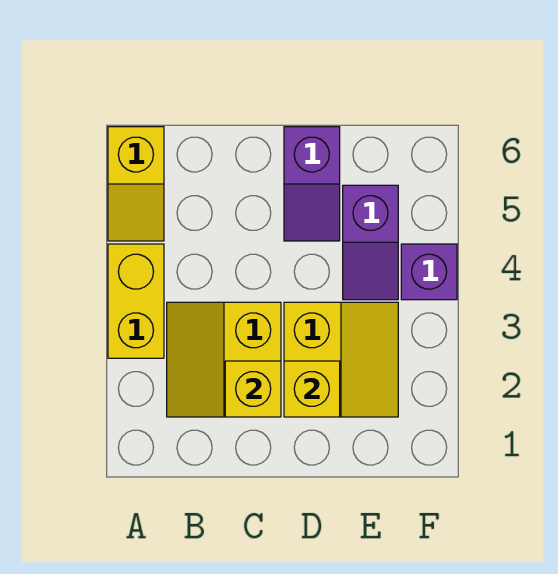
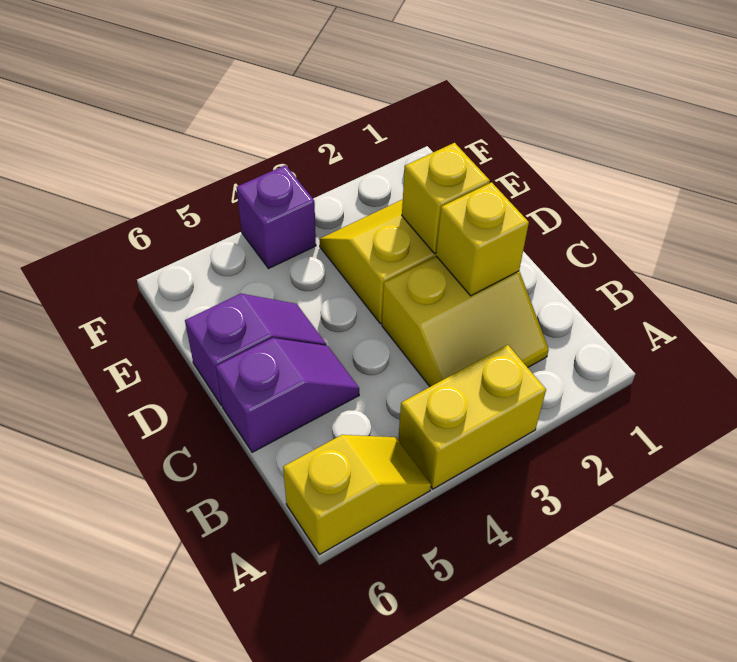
purple slope E4:E5 level 1 top 5 -> purple slope C5:C6 level 1 top 6

